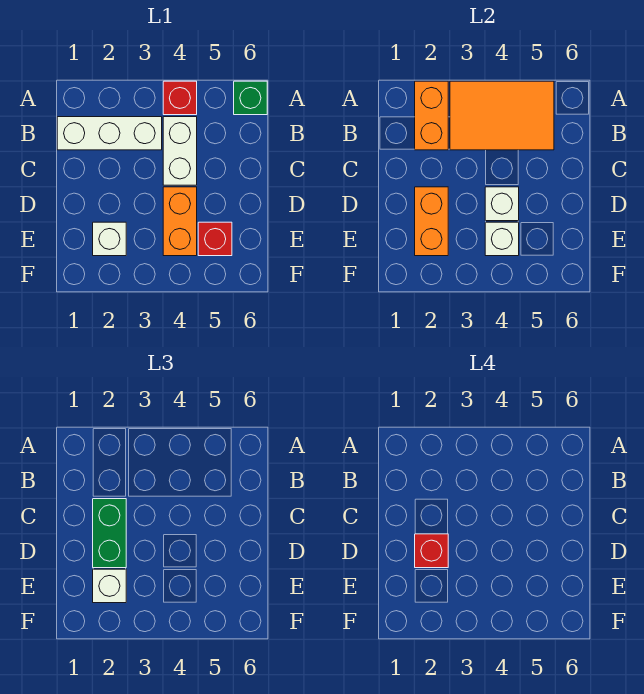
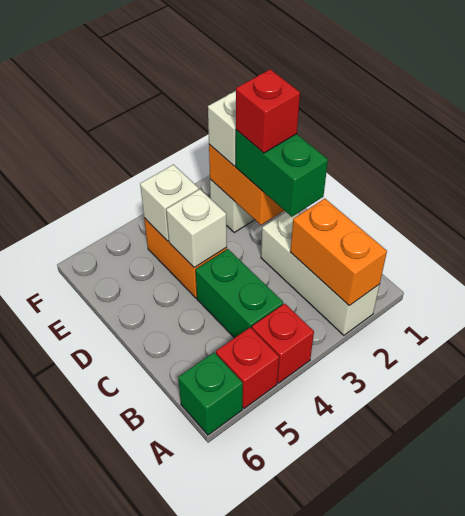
orange tile A3:B5 level 2 -> none
white brick B1:B3 level 1 -> white brick A2:C2 level 1
white brick B4:C4 level 1 -> green brick B4:C4 level 1
red brick E5 level 1 -> red brick A5 level 1

